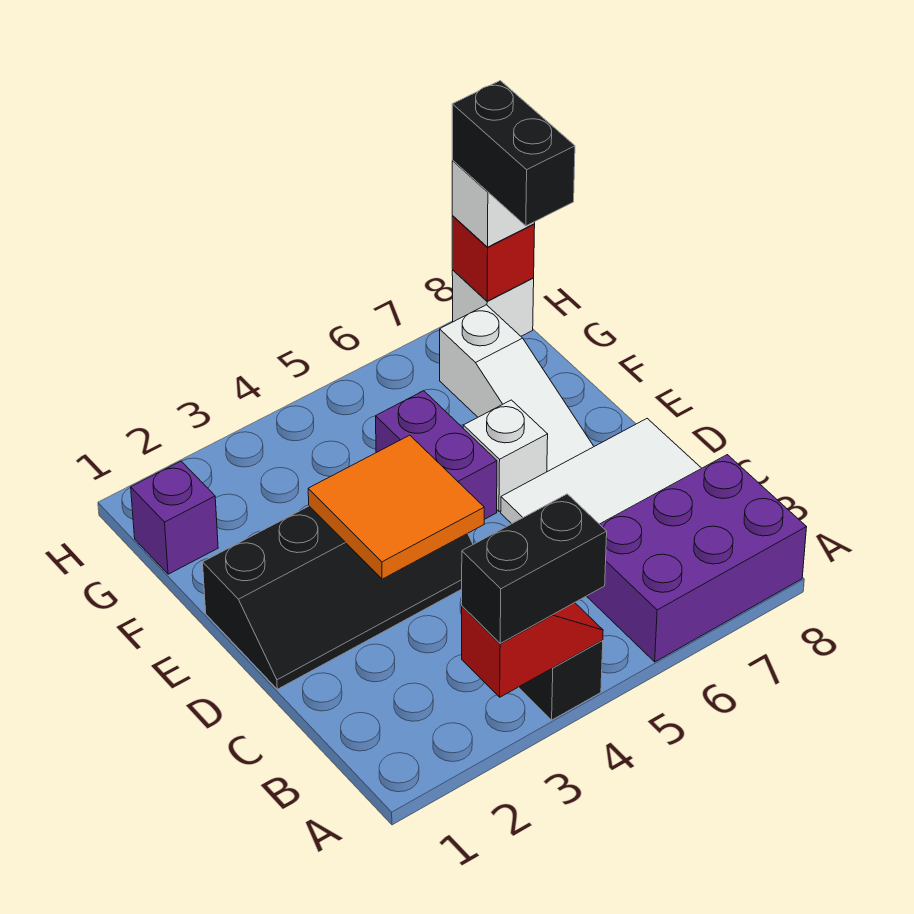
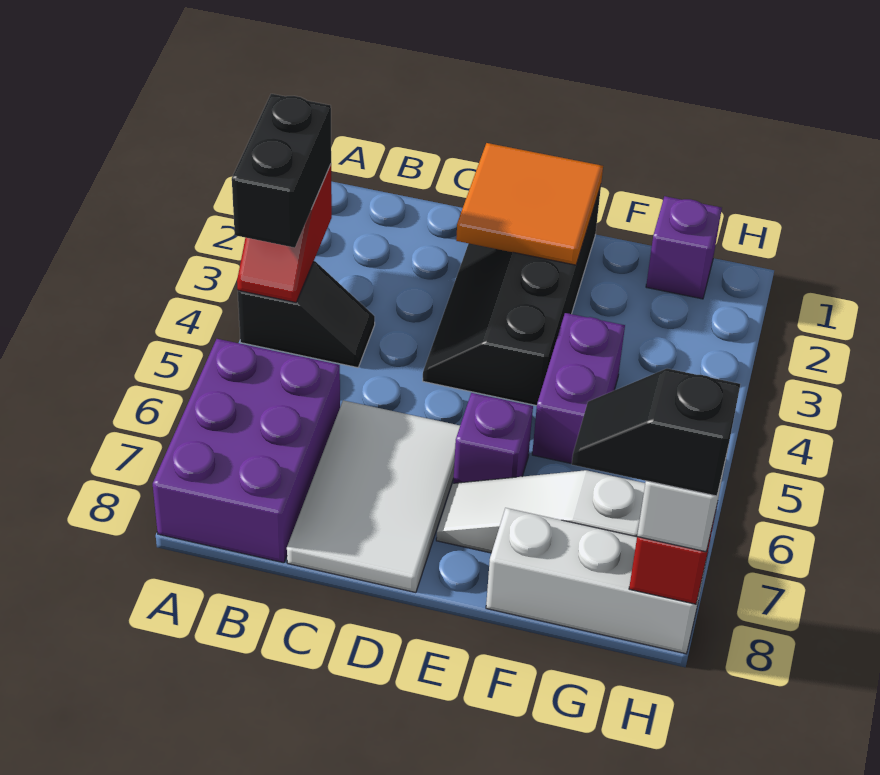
orange tile D3:E4 level 2 -> orange tile D1:E2 level 2
purple brick E5:F5 level 1 -> purple brick F4:F5 level 1
white brick E6 level 1 -> purple brick E6 level 1
black brick G8:H8 level 4 -> black slope G8:H8 level 4 top H
white brick H8 level 1 -> white brick F8:H8 level 1

